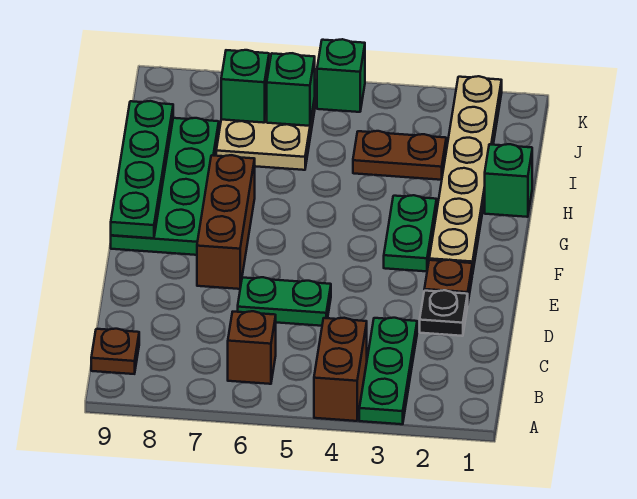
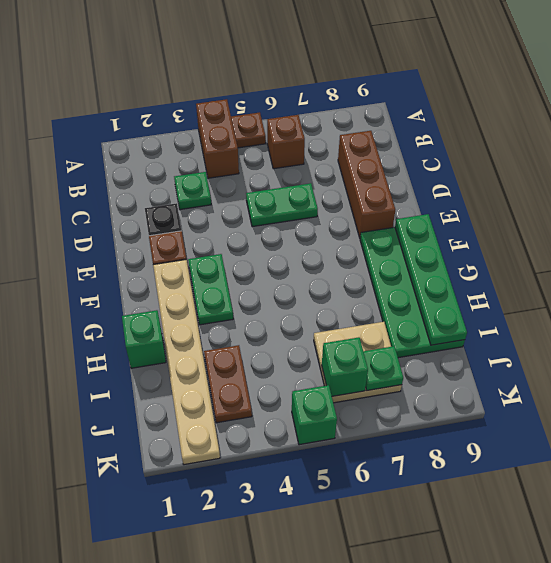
green plate A3:C3 level 1 -> green plate C3 level 1
brown plate B9 level 1 -> brown plate A5 level 1
brown brick E7:G7 level 1 -> brown brick C8:E8 level 1
brown plate I3:I4 level 1 -> brown plate I3:J3 level 1
green brick J7 level 2 -> green plate J7 level 2

